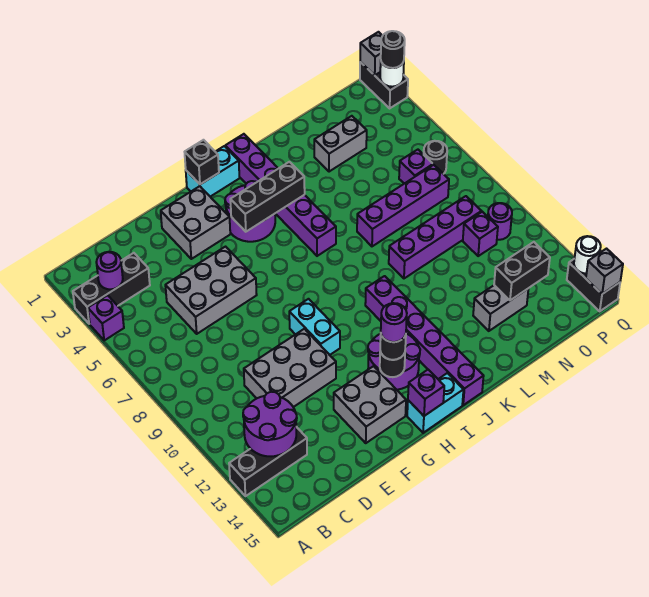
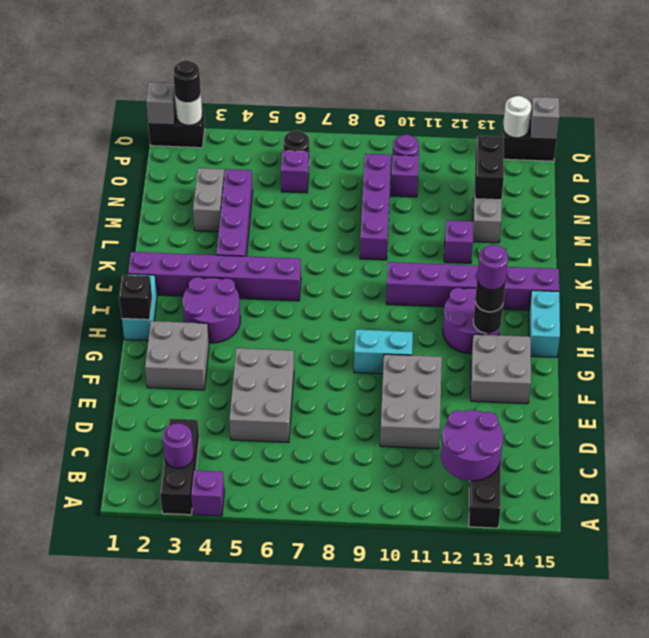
black brick H4:J4 level 2 -> none
purple brick H15 level 2 -> purple brick L12 level 1
purple brick L7:O7 level 1 -> purple brick K4:N4 level 1

